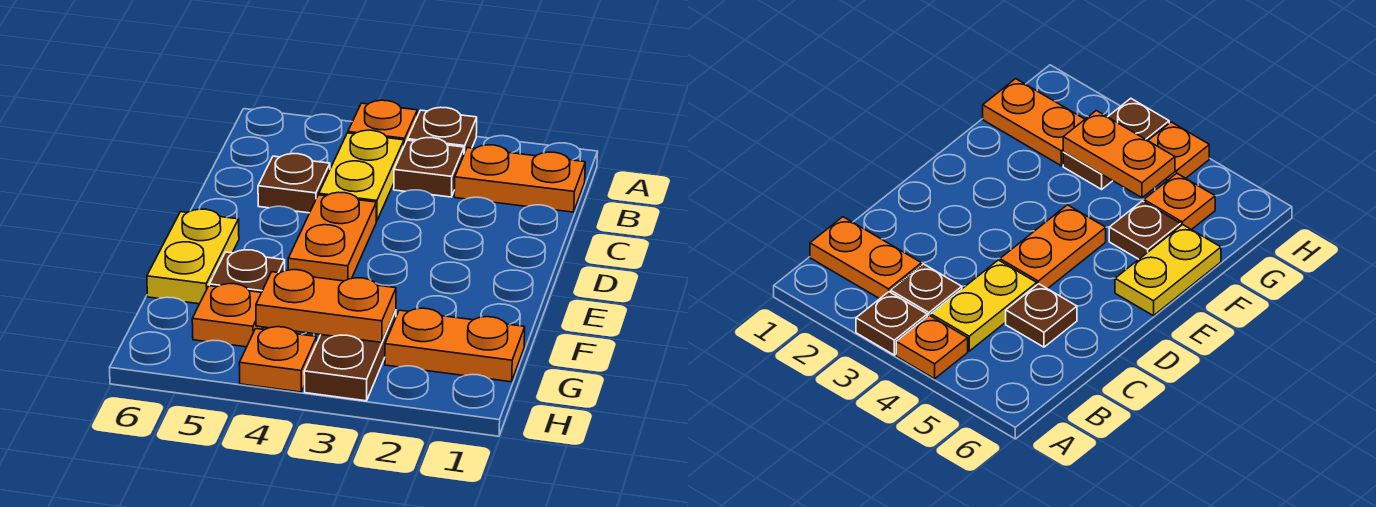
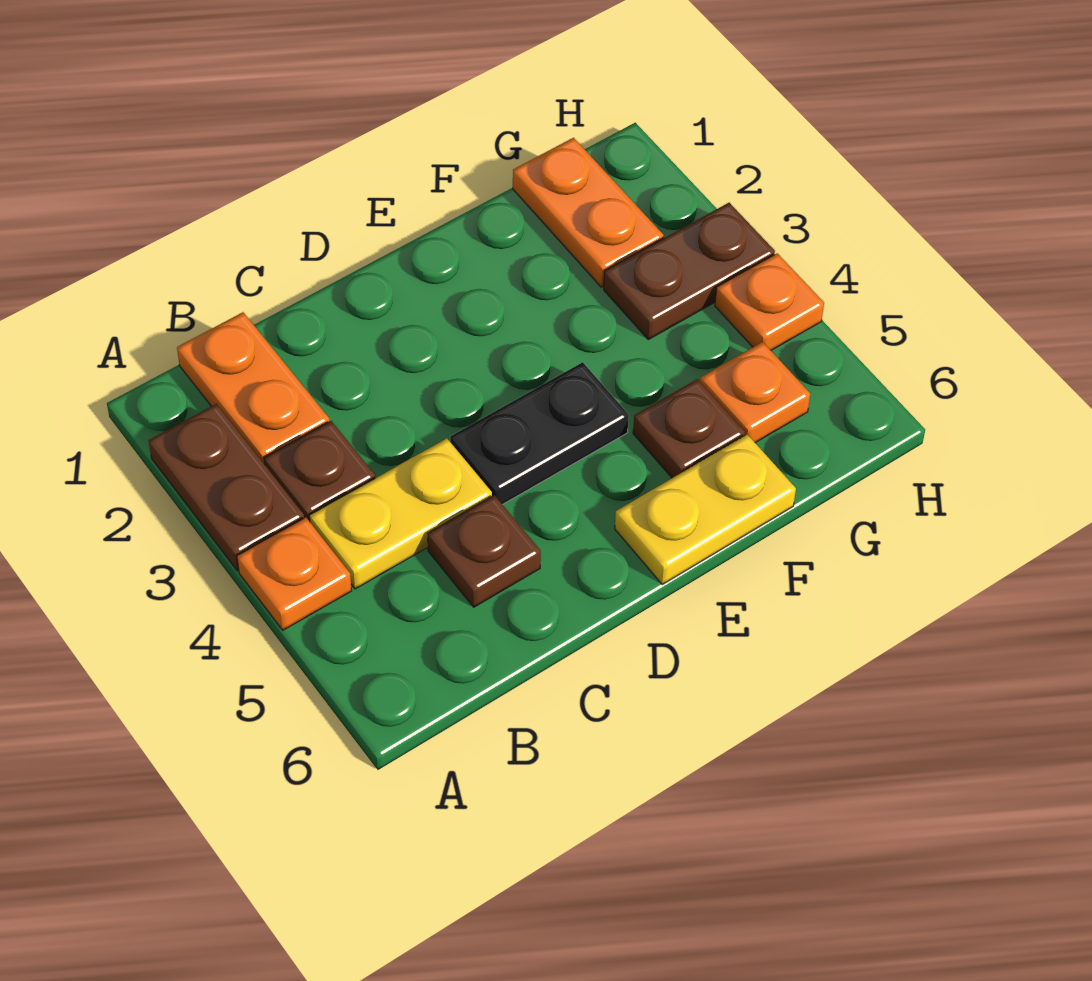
brown plate A3 level 1 -> brown plate A2:A3 level 1
orange plate D4:E4 level 1 -> black plate D4:E4 level 1
orange plate G3:G4 level 2 -> none

